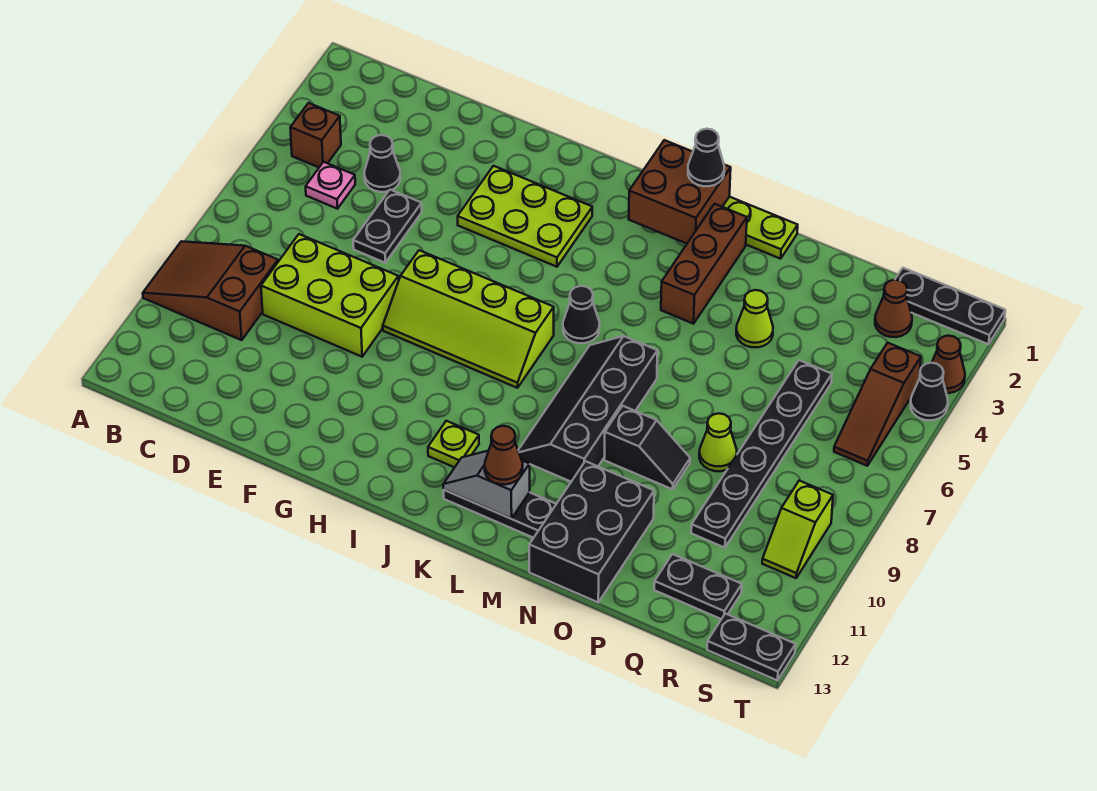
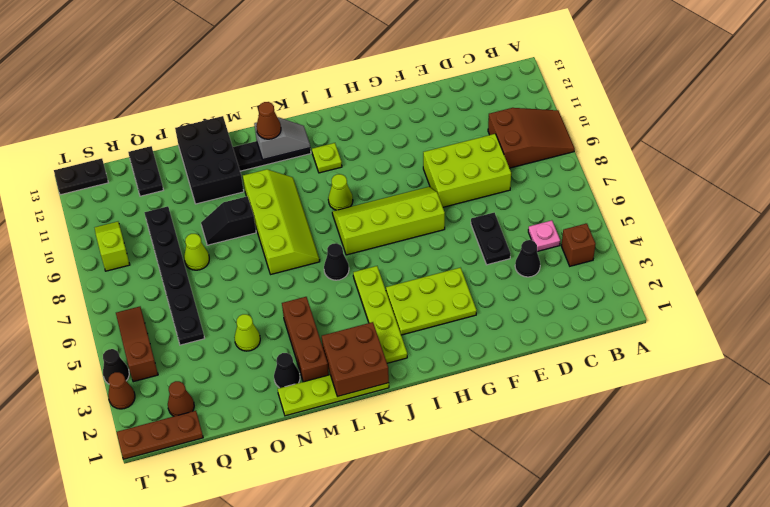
none -> lime plate J2:J5 level 1
none -> lime cone J9 level 1
black cone L1 level 3 -> black cone N2 level 1
black slope L7:M10 level 1 top M -> lime slope L7:M10 level 1 top M
black plate Q12:R12 level 1 -> black plate Q12:Q13 level 1
black plate R1:T1 level 1 -> brown plate R1:T1 level 1

